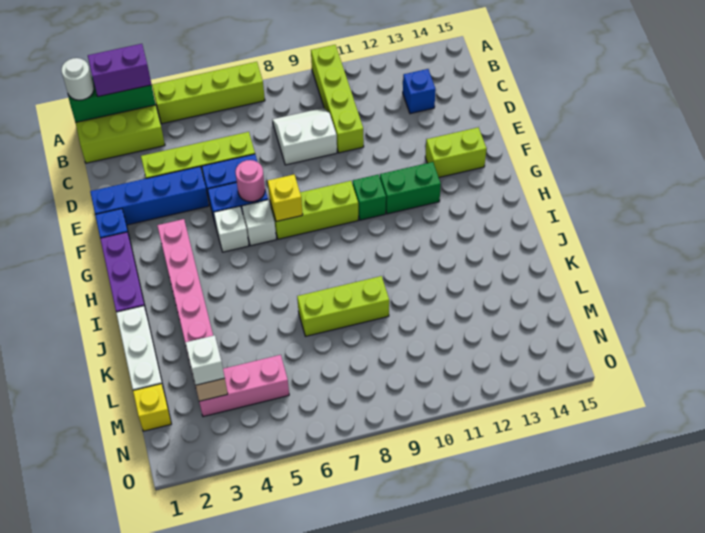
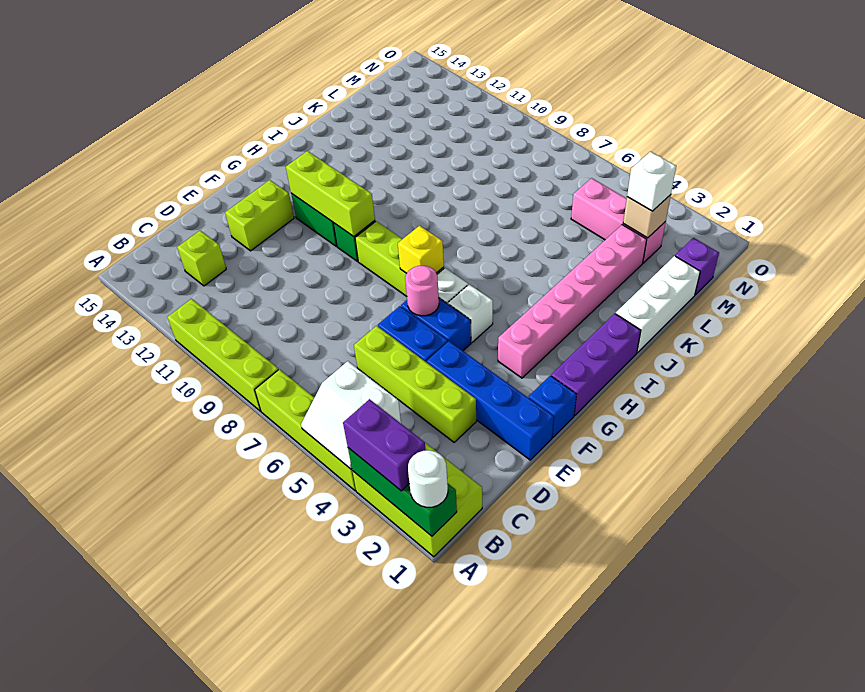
lime brick A10:D10 level 1 -> lime brick A8:A11 level 1
white slope C8:D9 level 1 top D -> white slope A4:B5 level 2 top B
blue brick C13 level 1 -> lime brick C13 level 1
lime brick F13:F14 level 1 -> lime brick E13:F13 level 1
lime brick K7:K9 level 1 -> lime brick G10:G12 level 2
yellow brick M1 level 1 -> purple brick M1 level 1

